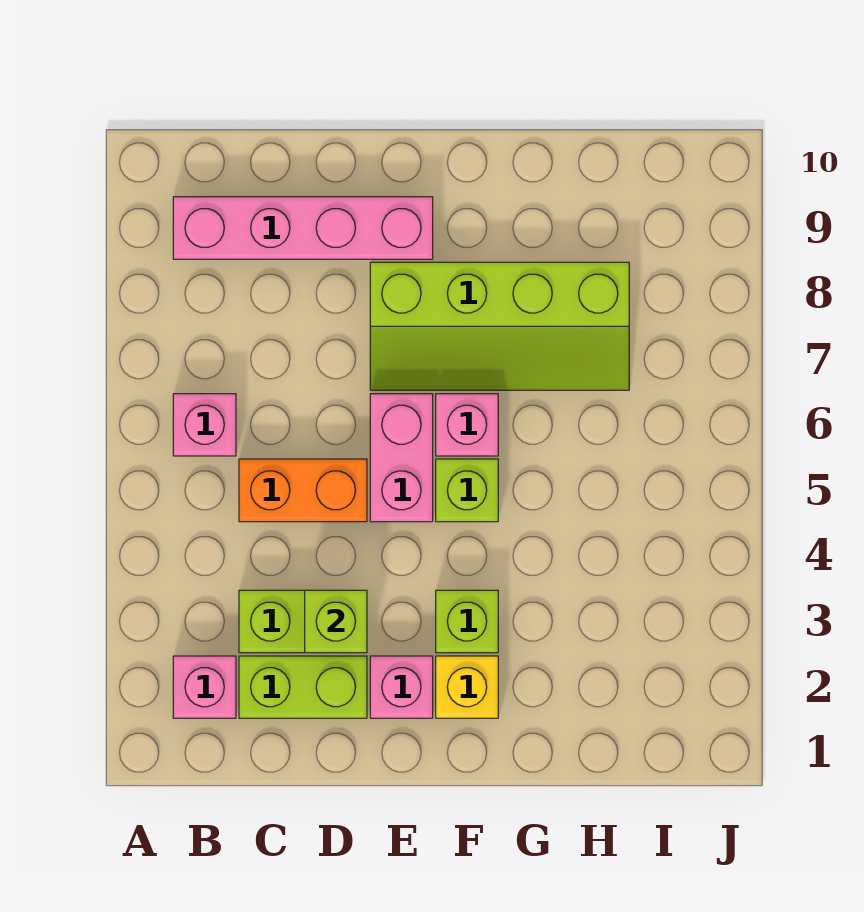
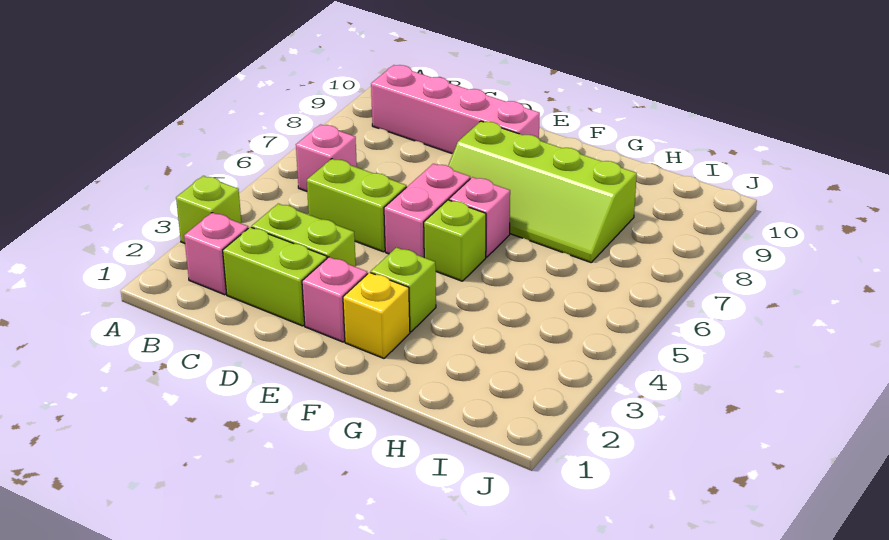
orange brick C5:D5 level 1 -> lime brick C5:D5 level 1
lime brick D3 level 2 -> lime brick A3 level 1

